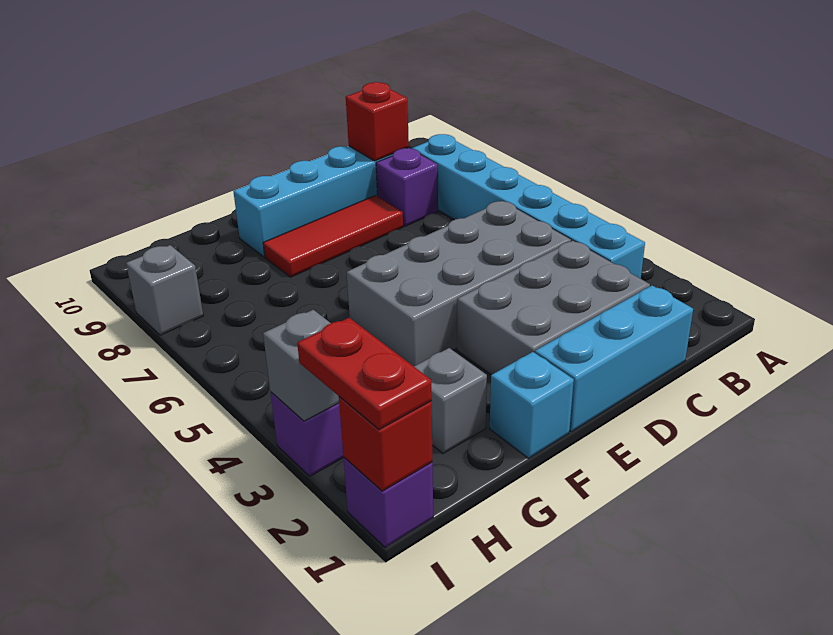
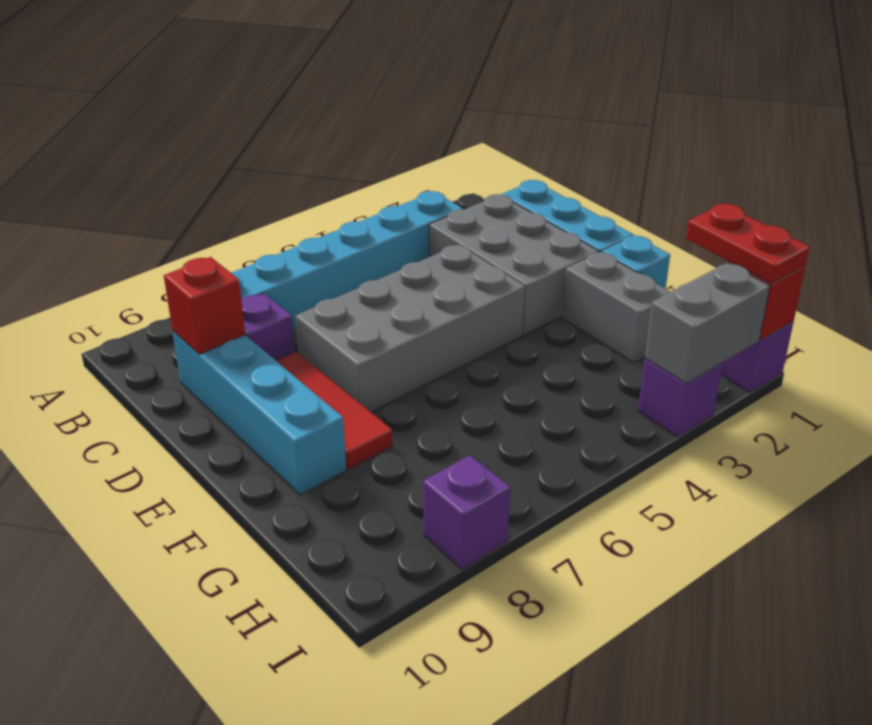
grey brick C4:F5 level 1 -> grey brick D4:E7 level 1
grey brick G2 level 1 -> grey brick F2:G2 level 1
red plate I1:I2 level 3 -> red plate H1:I1 level 3
grey brick I3 level 2 -> grey brick I2:I3 level 2
grey brick I8 level 1 -> purple brick I8 level 1

